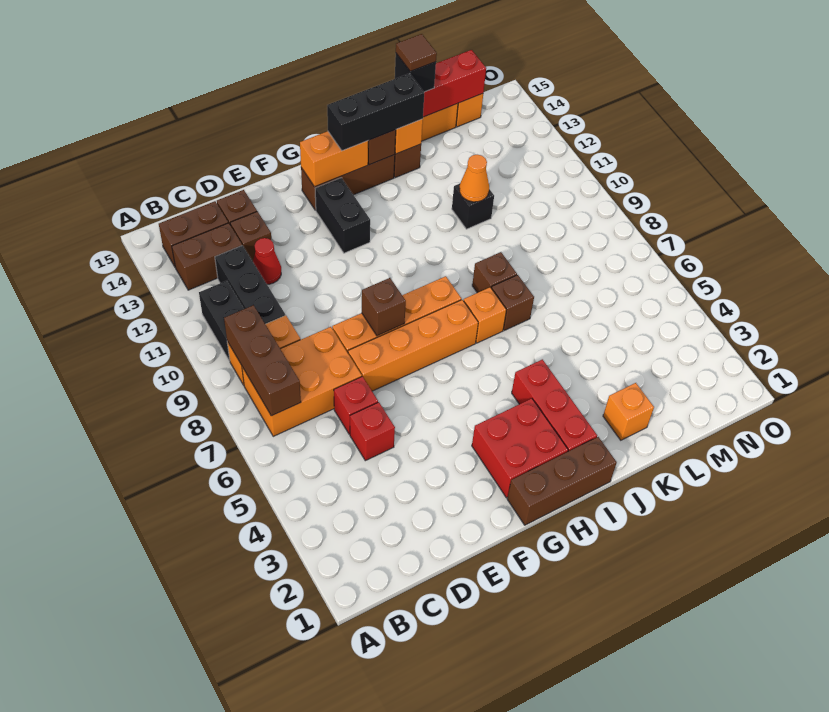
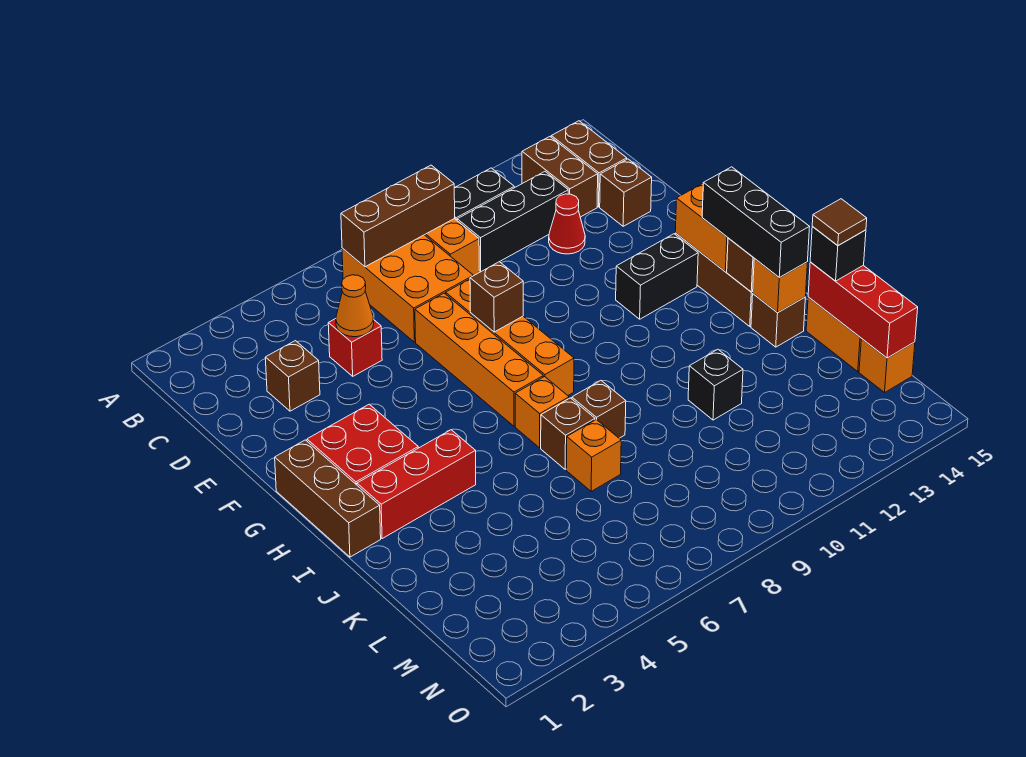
red brick D6 level 1 -> none
brown brick D13 level 1 -> brown brick D3 level 1
orange brick K2 level 1 -> orange brick K7 level 1
orange cone K11 level 2 -> orange cone D5 level 2

